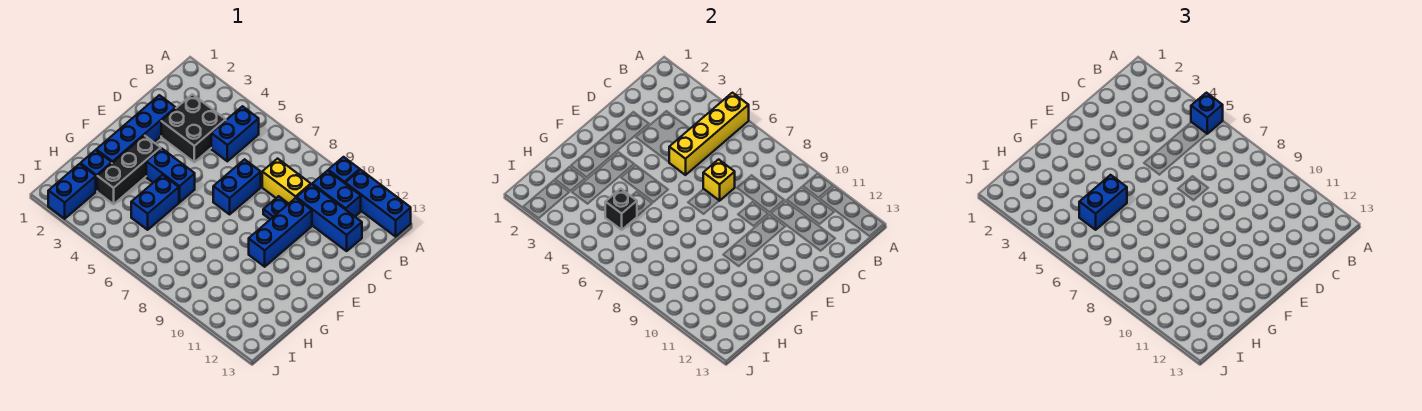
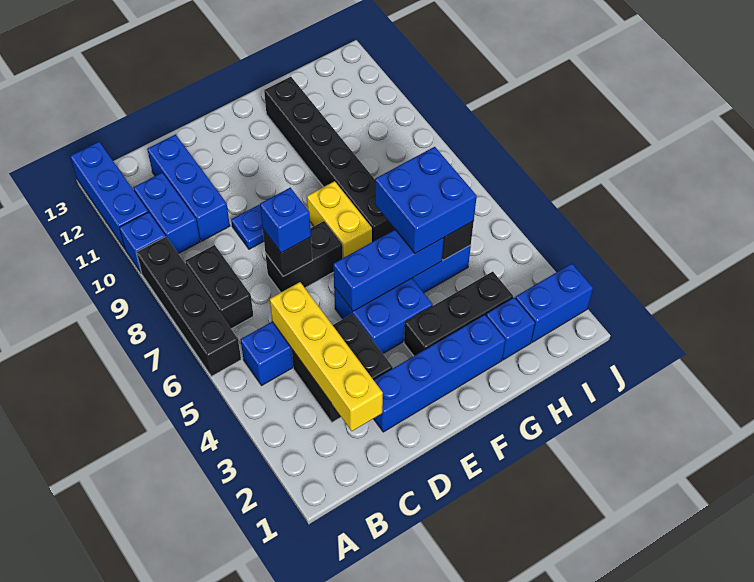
yellow brick A5:D5 level 2 -> yellow brick C2:C5 level 2
blue brick A5 level 3 -> blue brick D7 level 3
none -> black brick A6:A9 level 1
none -> black brick B7:B8 level 1
yellow brick C8:C9 level 1 -> yellow brick F7:F8 level 1
blue brick D7:E7 level 1 -> black brick D7:E7 level 1
yellow brick D7 level 2 -> black brick D7 level 2
blue brick D10:F10 level 1 -> blue brick E5:G5 level 2
blue brick F4:F5 level 1 -> blue brick E4:F5 level 1
blue brick G5:H5 level 3 -> blue brick G5:H6 level 3
none -> black brick G7:G12 level 1

